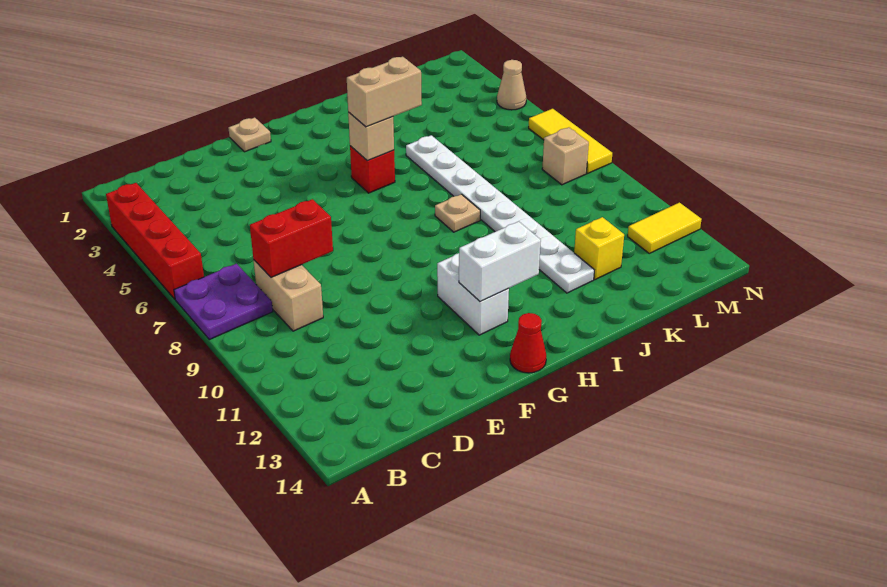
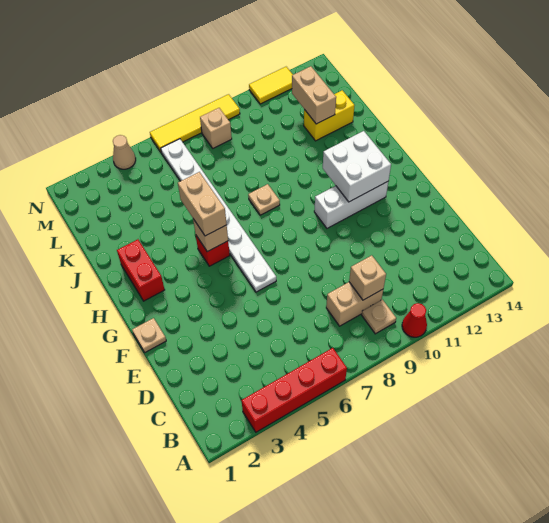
purple plate A7:B8 level 1 -> none
none -> tan plate B9 level 1
red brick C8:D8 level 2 -> red brick H2:I2 level 1
none -> tan brick C9 level 2
white brick G11:G12 level 1 -> white brick G10:G12 level 1
white brick G12:H12 level 2 -> white brick G11:H12 level 2
red cone G14 level 1 -> red cone A10 level 1
white plate J5:J12 level 1 -> white plate F6:M6 level 1
yellow brick K12 level 1 -> yellow brick K12:K13 level 1
none -> tan brick K12:L12 level 2
yellow tile M12:N12 level 1 -> yellow tile N11:N12 level 1
yellow tile N6:N8 level 1 -> yellow tile N6:N9 level 1

